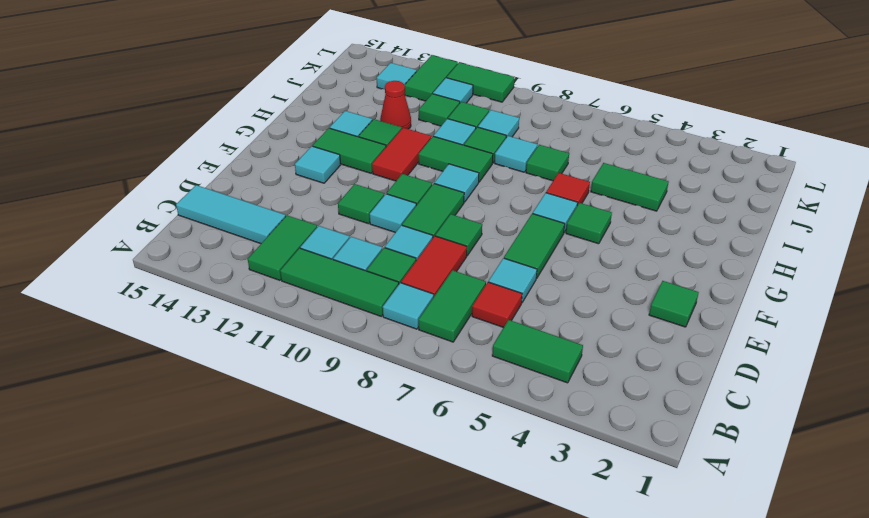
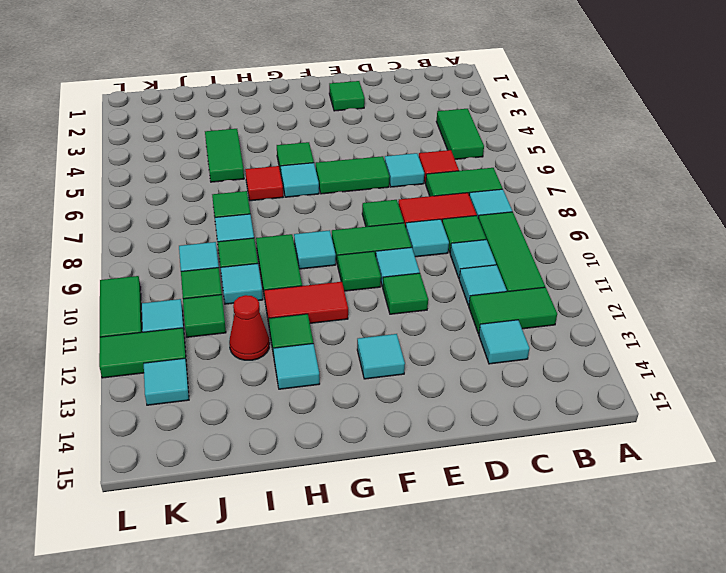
cyan tile C13:C15 level 1 -> cyan tile C13 level 1
green tile G12:G13 level 1 -> none

